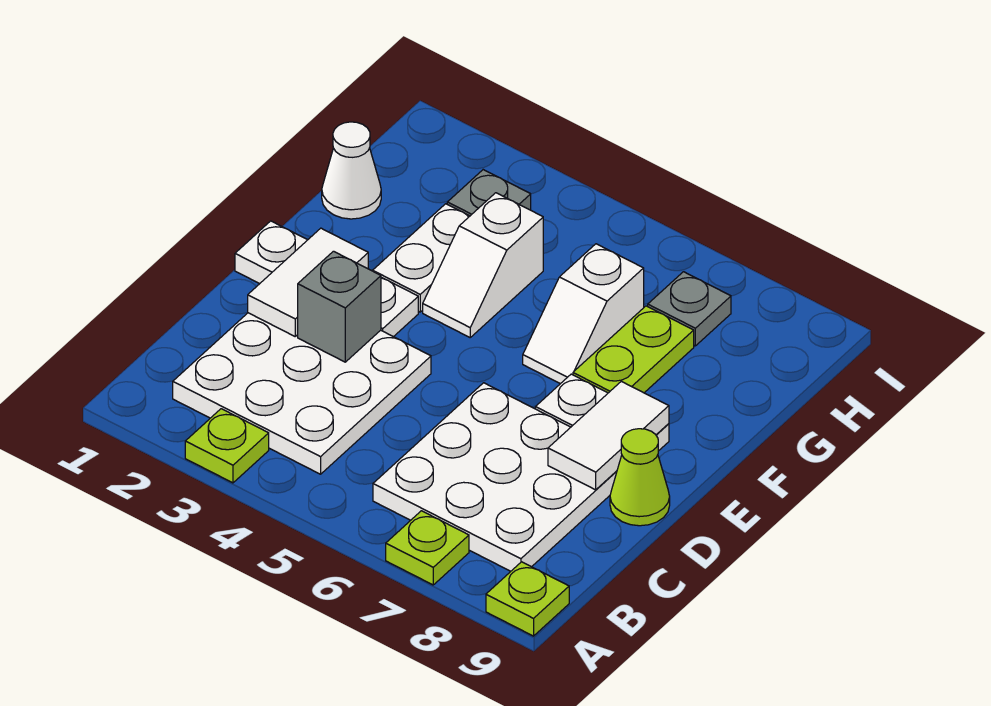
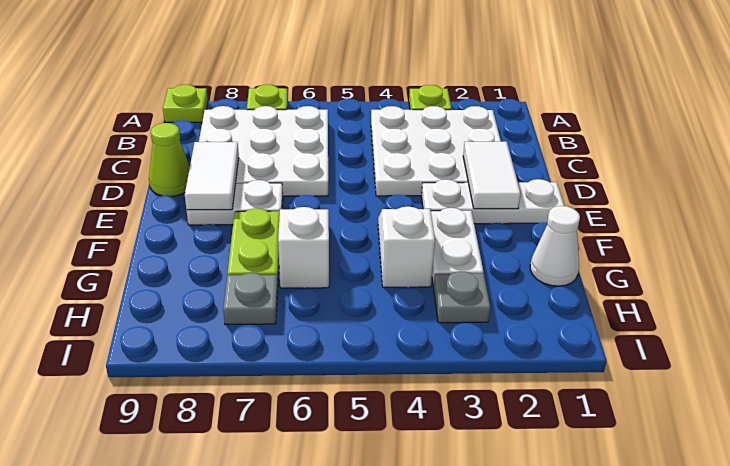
grey brick D3 level 2 -> none

